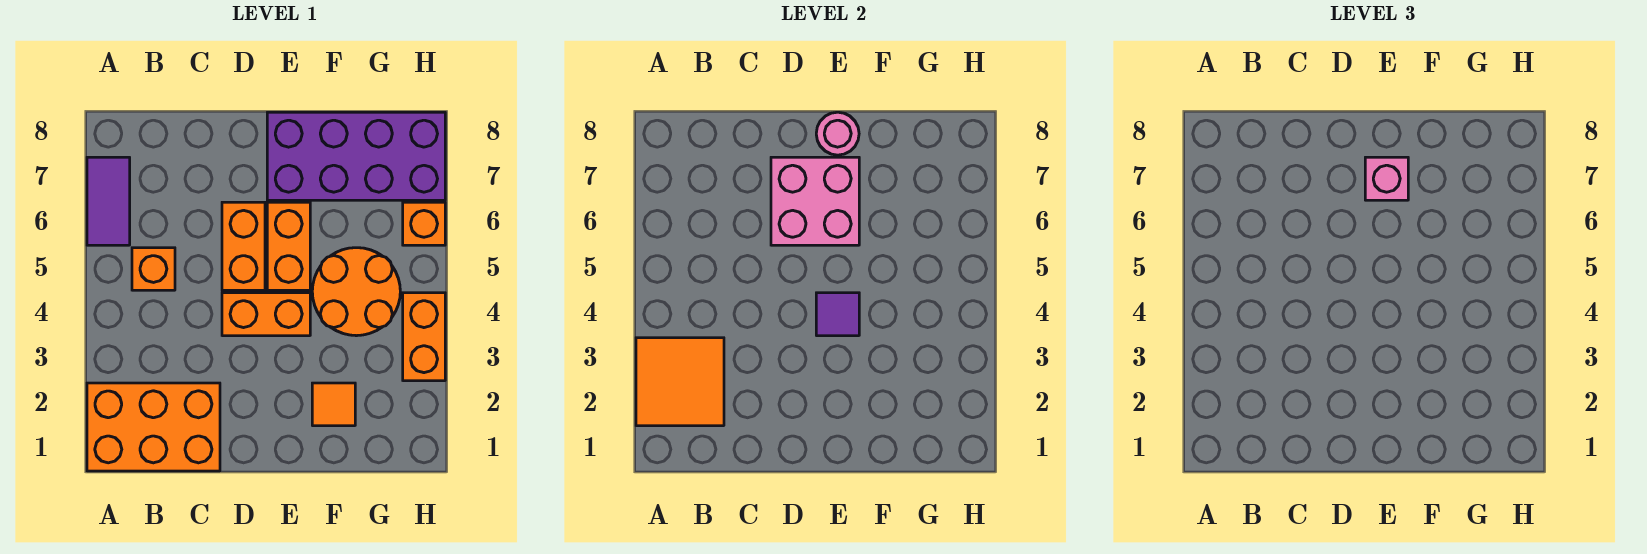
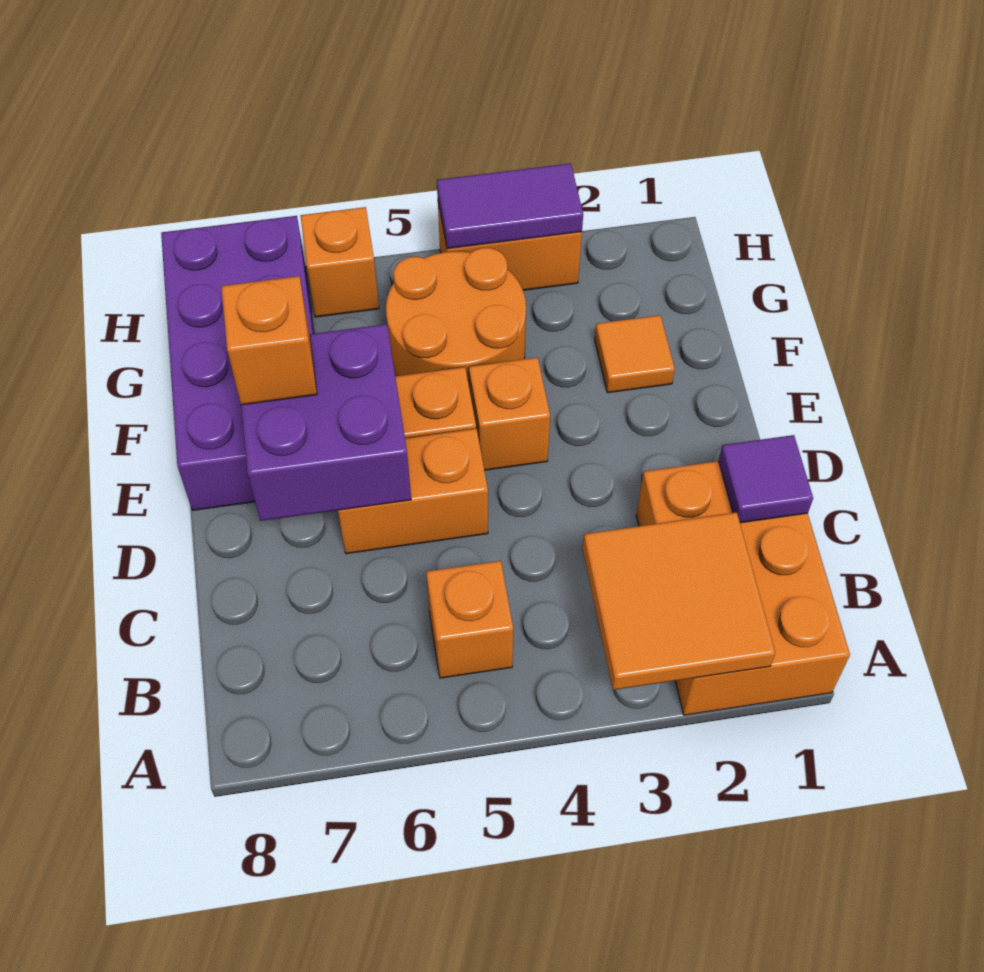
purple tile A6:A7 level 1 -> purple tile H3:H4 level 2
orange brick D4:E4 level 1 -> orange brick E4 level 1
pink brick D6:E7 level 2 -> purple brick D6:E7 level 2
purple tile E4 level 2 -> purple tile C1 level 2
pink brick E7 level 3 -> orange brick E7 level 3
pink round brick E8 level 2 -> none

